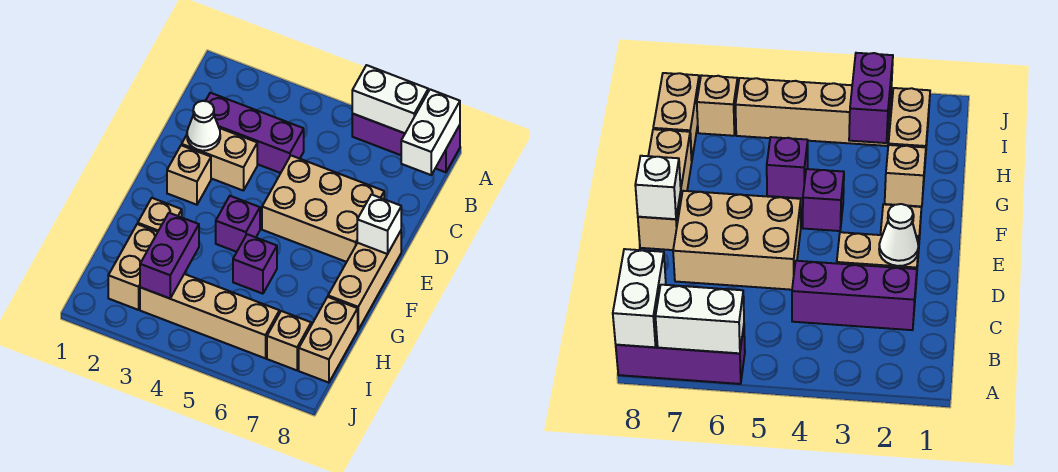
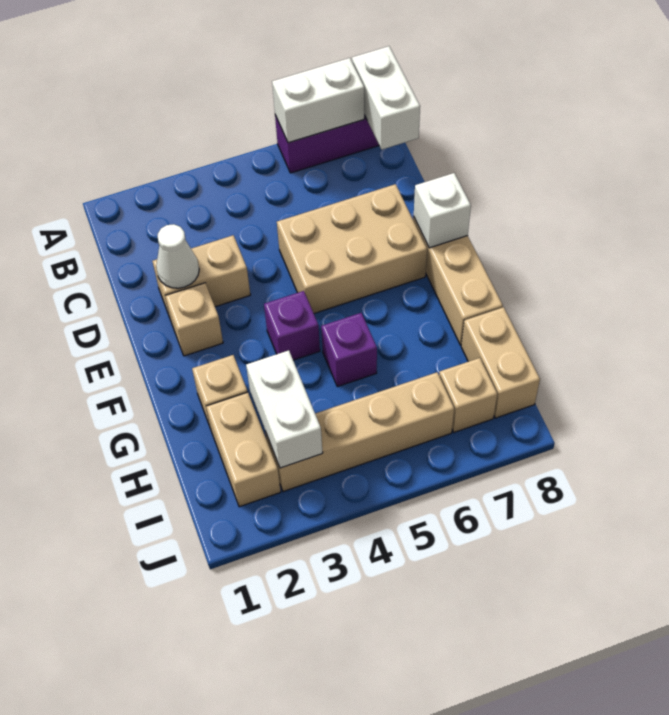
purple brick C2:C4 level 1 -> none
purple brick H3:I3 level 2 -> white brick H3:I3 level 2

